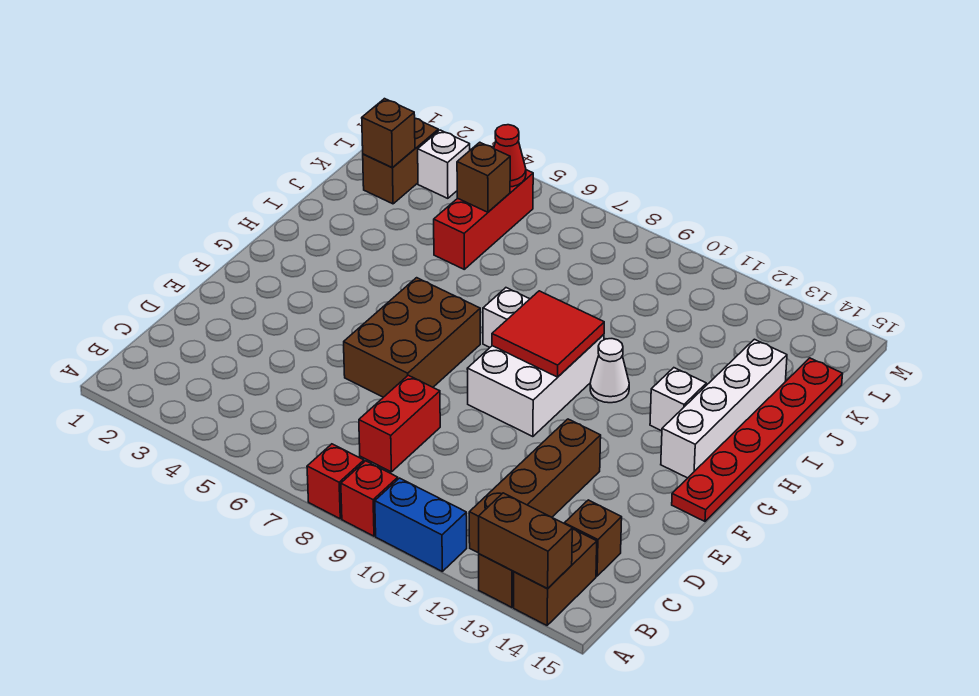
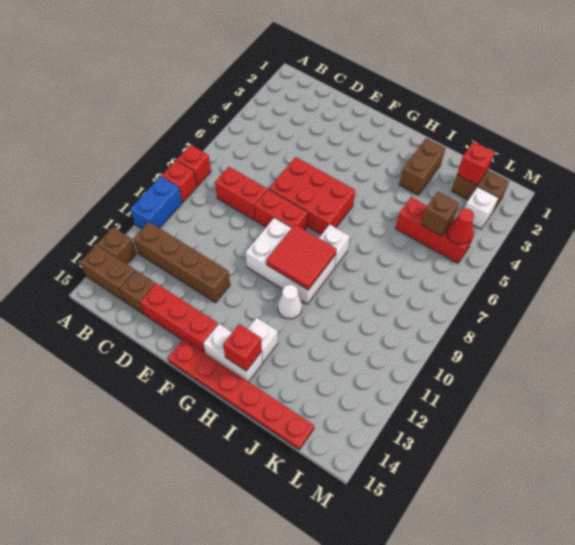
brown brick A13:A14 level 2 -> brown brick I2:I3 level 1
none -> red brick D14:F14 level 1
brown brick E6:G7 level 1 -> red brick E6:G7 level 1
none -> red brick E8:F8 level 1
white brick G14:J14 level 1 -> white brick G14:H14 level 1
none -> red brick H14 level 2
brown brick K2 level 2 -> red brick K2 level 2

